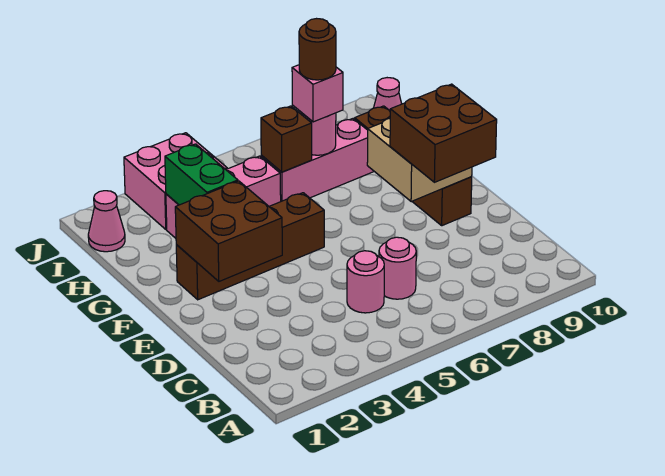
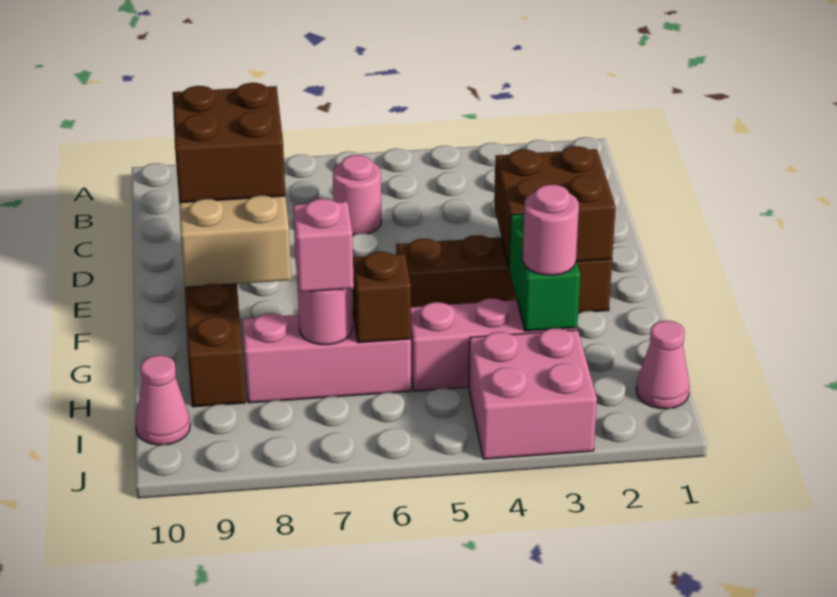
pink round brick C5 level 1 -> pink round brick H3 level 3
brown round brick H7 level 4 -> none

